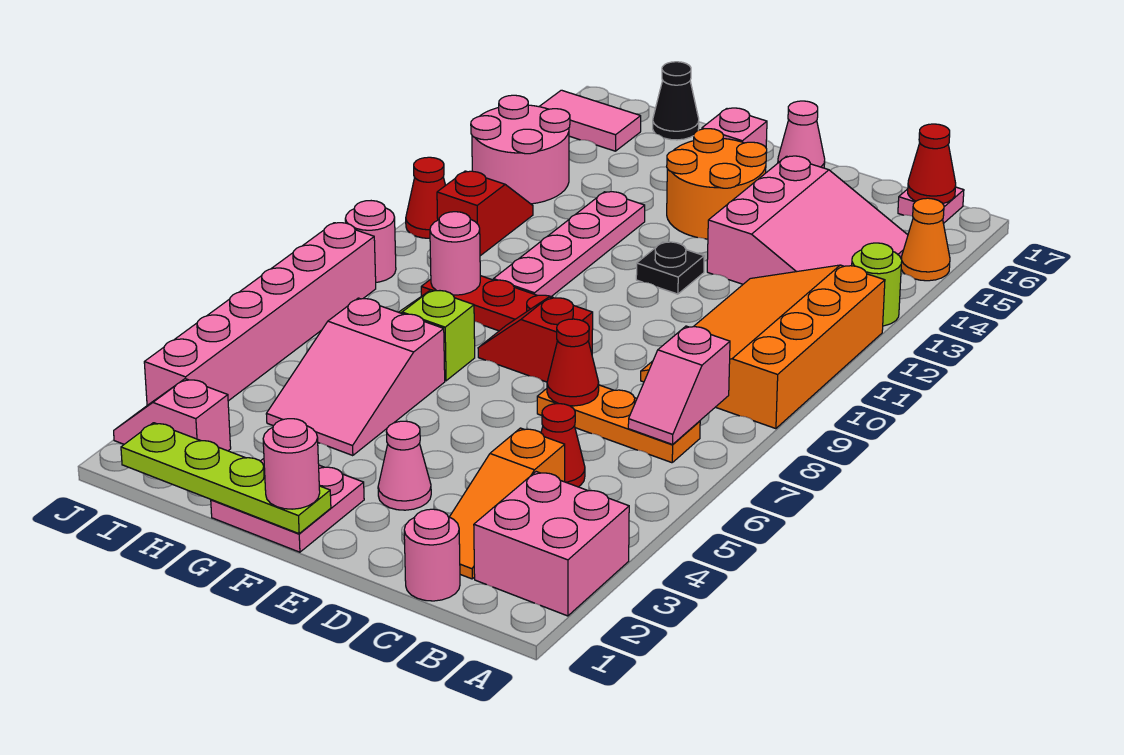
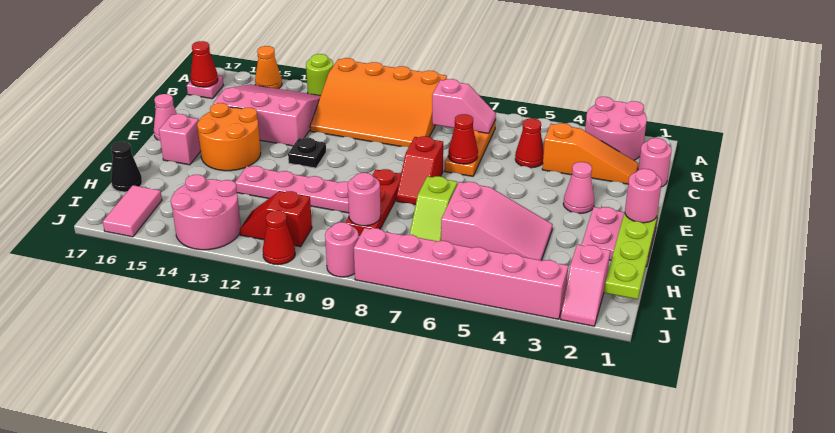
pink brick A2:B3 level 1 -> pink round brick A2:B3 level 1

